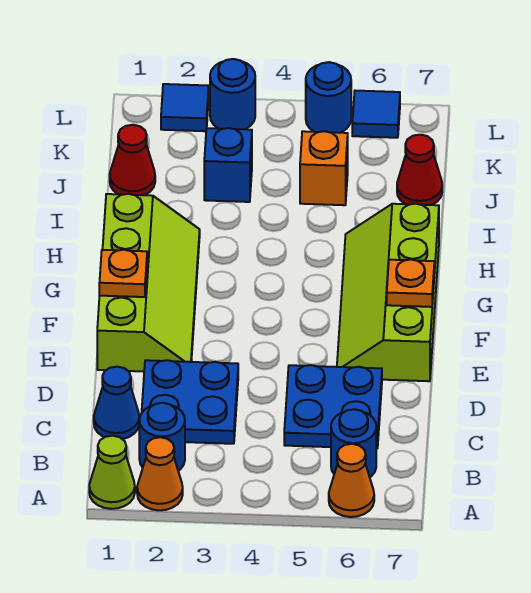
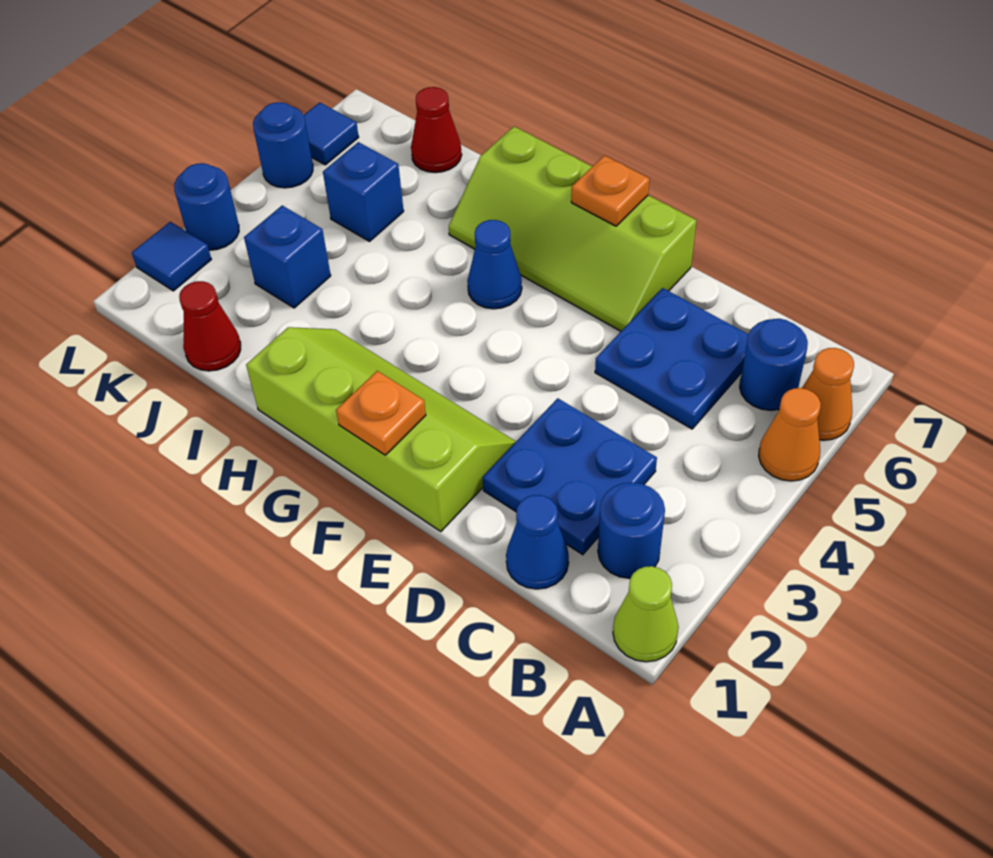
orange cone A2 level 1 -> orange cone A5 level 1
none -> blue cone G5 level 1
orange brick J5 level 1 -> blue brick J5 level 1

